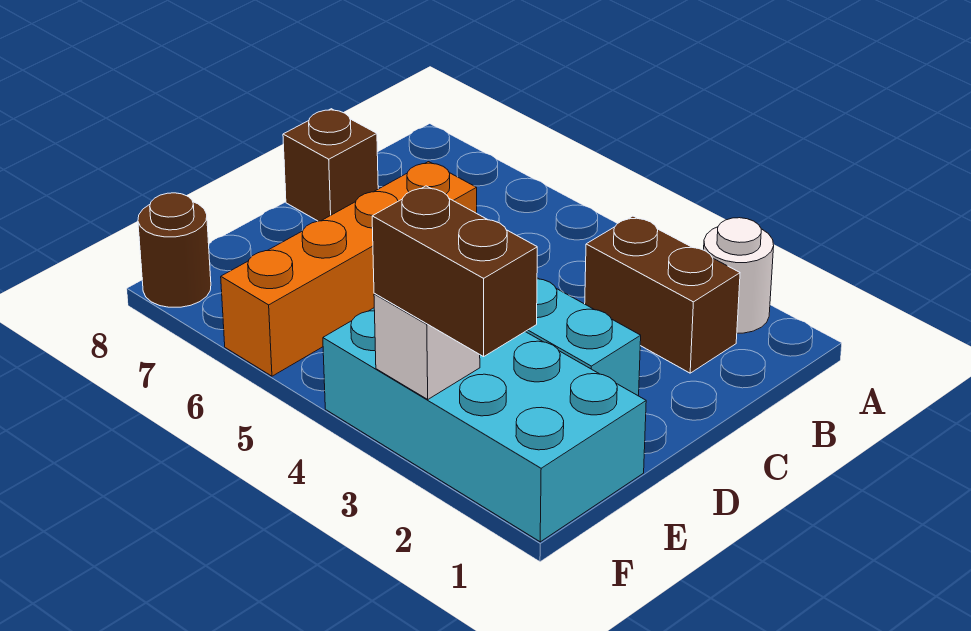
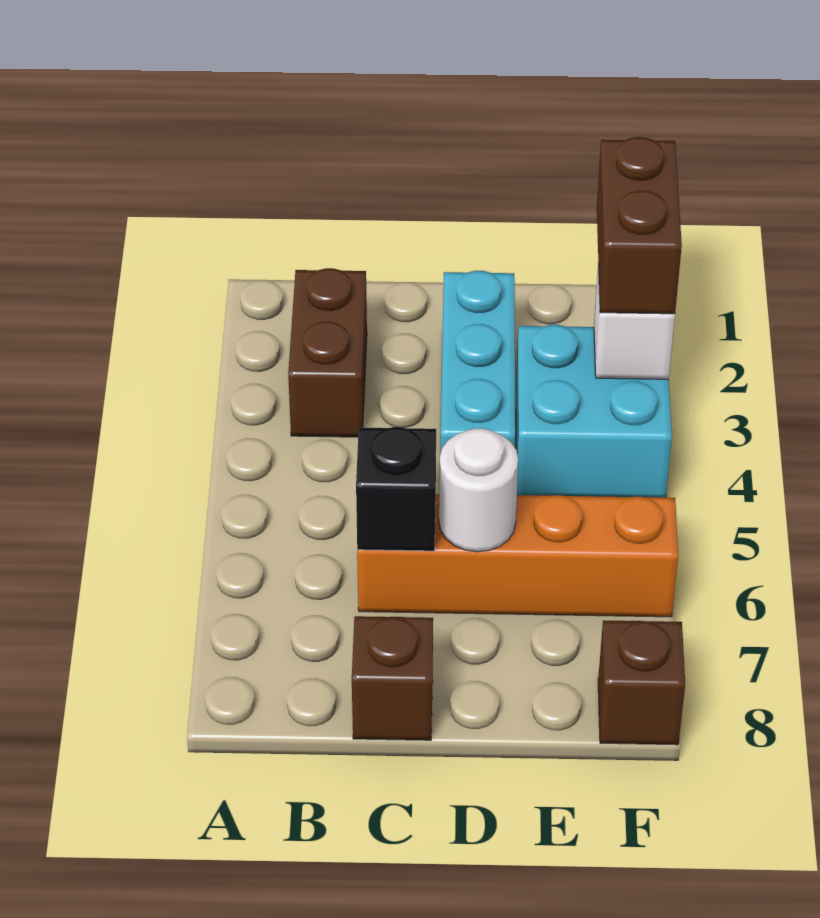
white round brick A2 level 1 -> white round brick D6 level 2
none -> black brick C6 level 2
cyan brick E1:F4 level 1 -> cyan brick E3:F4 level 1
brown round brick F8 level 1 -> brown brick F8 level 1

